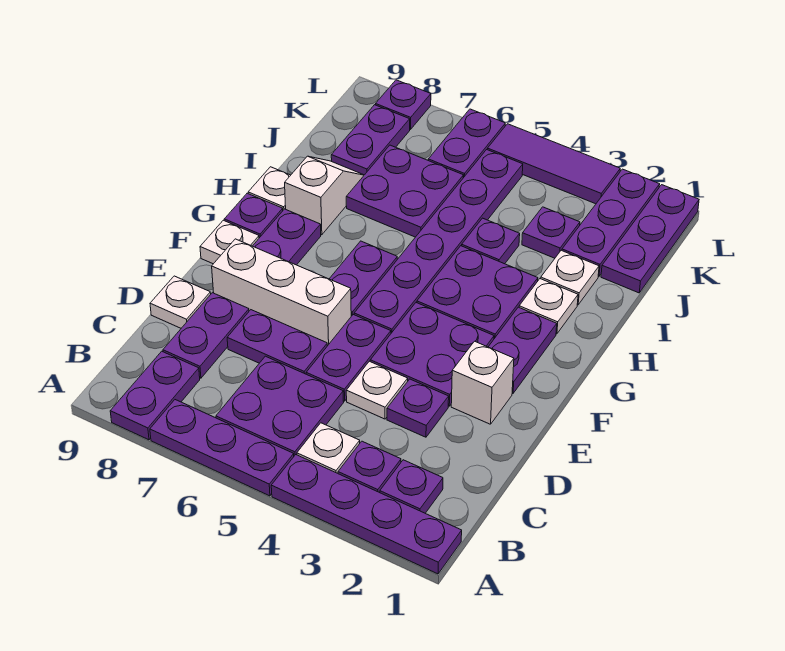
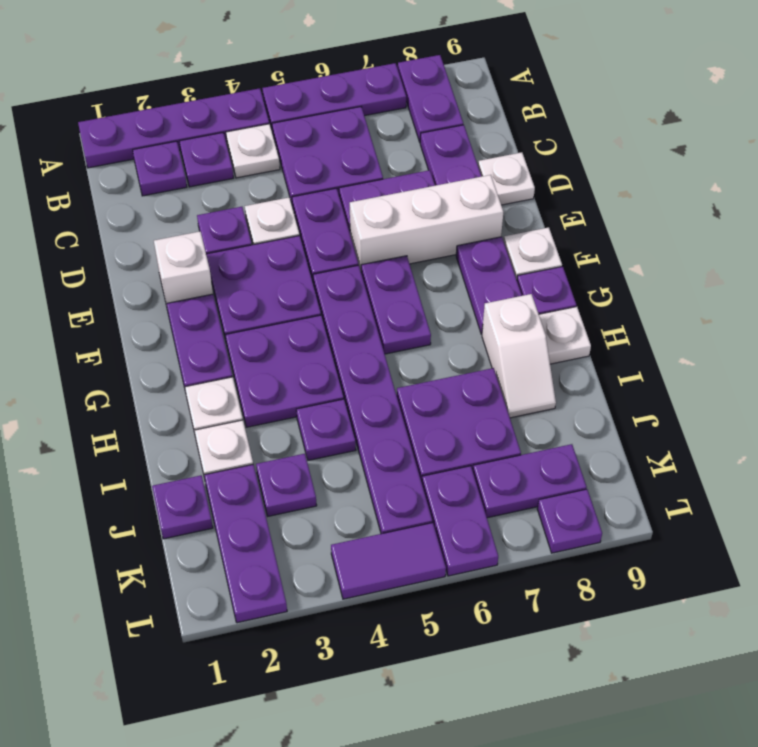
purple plate J1:L1 level 1 -> purple plate J1 level 1
purple plate J8:K8 level 1 -> purple plate K7:K8 level 1
purple tile L3:L5 level 1 -> purple tile L4:L5 level 1

